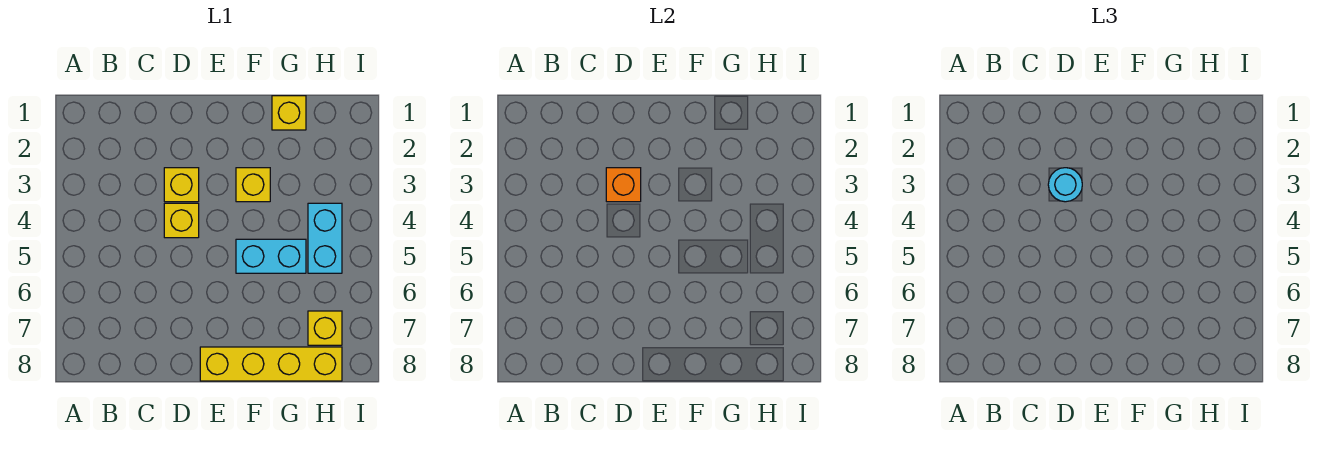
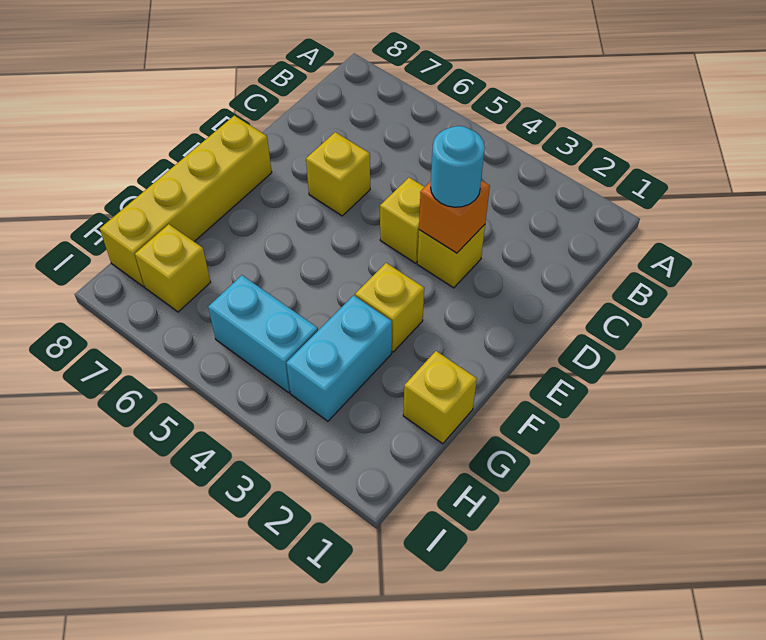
none -> yellow brick D6 level 1
cyan brick F5:G5 level 1 -> cyan brick G3:H3 level 1

